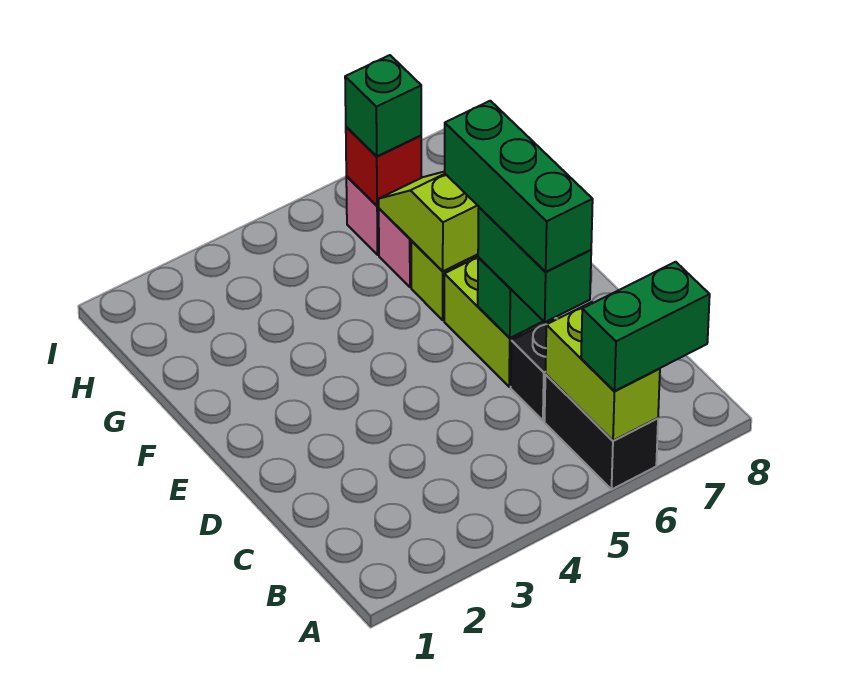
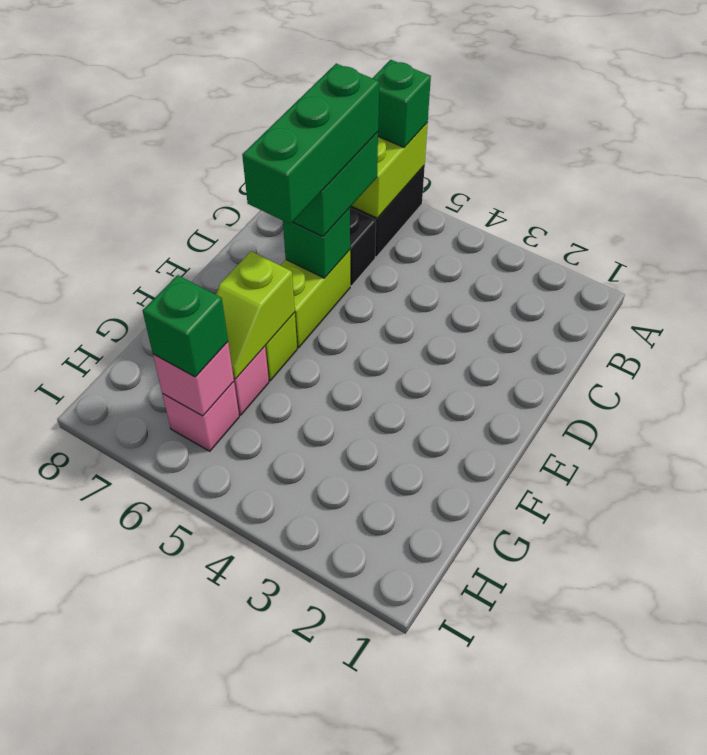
green brick A6:A7 level 3 -> green brick A6 level 3
red brick H6 level 2 -> pink brick H6 level 2

